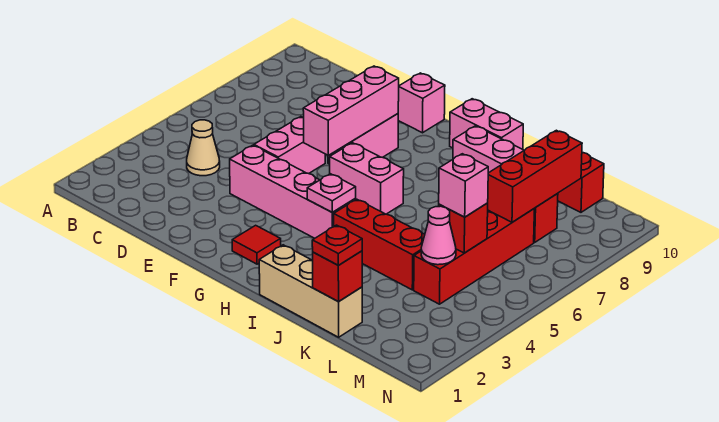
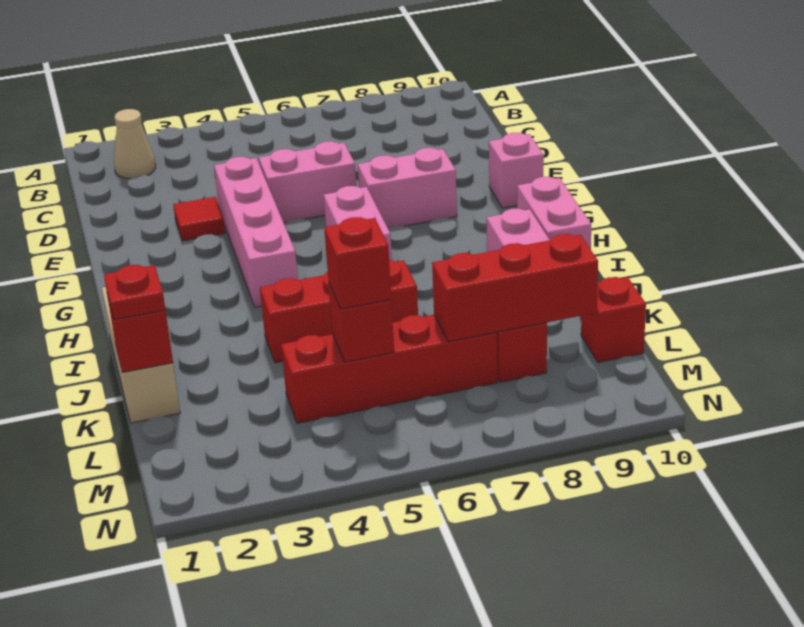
tan cone C4 level 1 -> tan cone B2 level 1
pink brick F6:F8 level 2 -> none
red tile G2 level 1 -> red tile E3 level 1
pink plate H4 level 2 -> none
red brick I4:K4 level 1 -> red brick J4:J6 level 1
pink cone L4 level 2 -> none
pink brick L5 level 3 -> red brick L5 level 3

